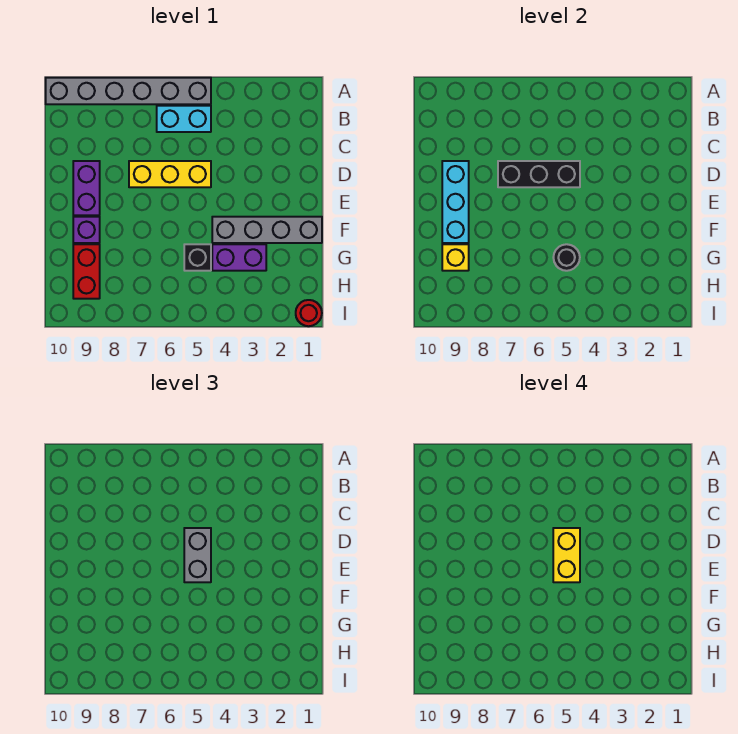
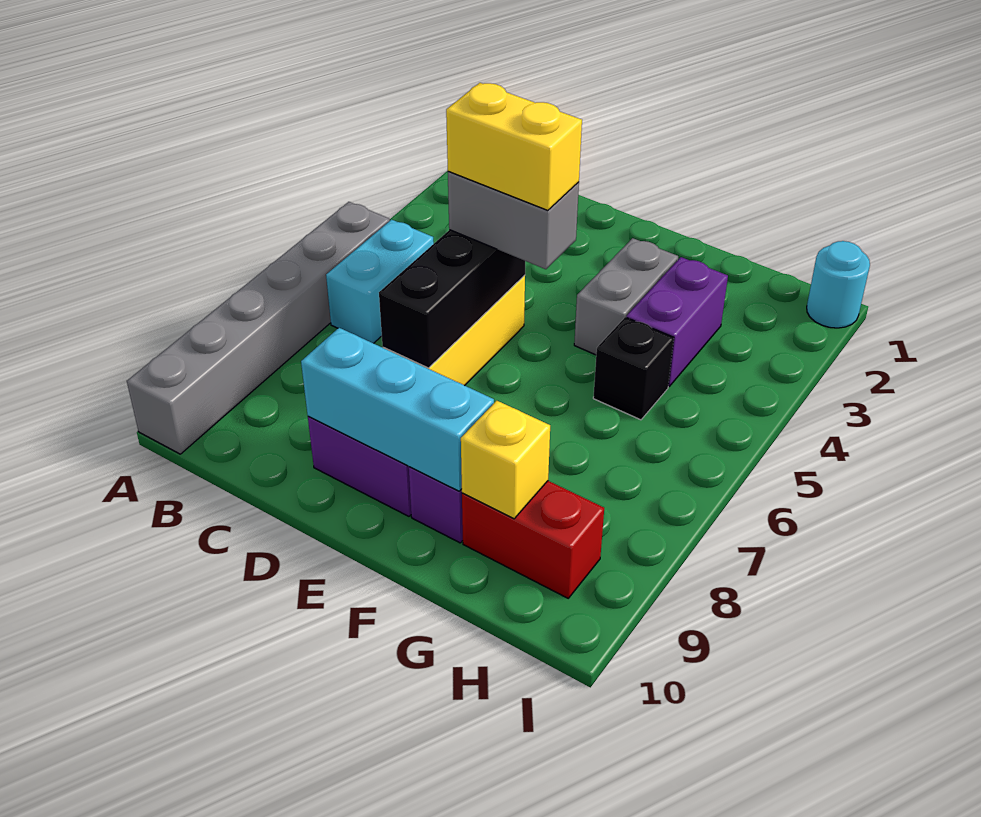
grey brick F1:F4 level 1 -> grey brick F3:F4 level 1
black round brick G5 level 2 -> none
red round brick I1 level 1 -> cyan round brick I1 level 1

